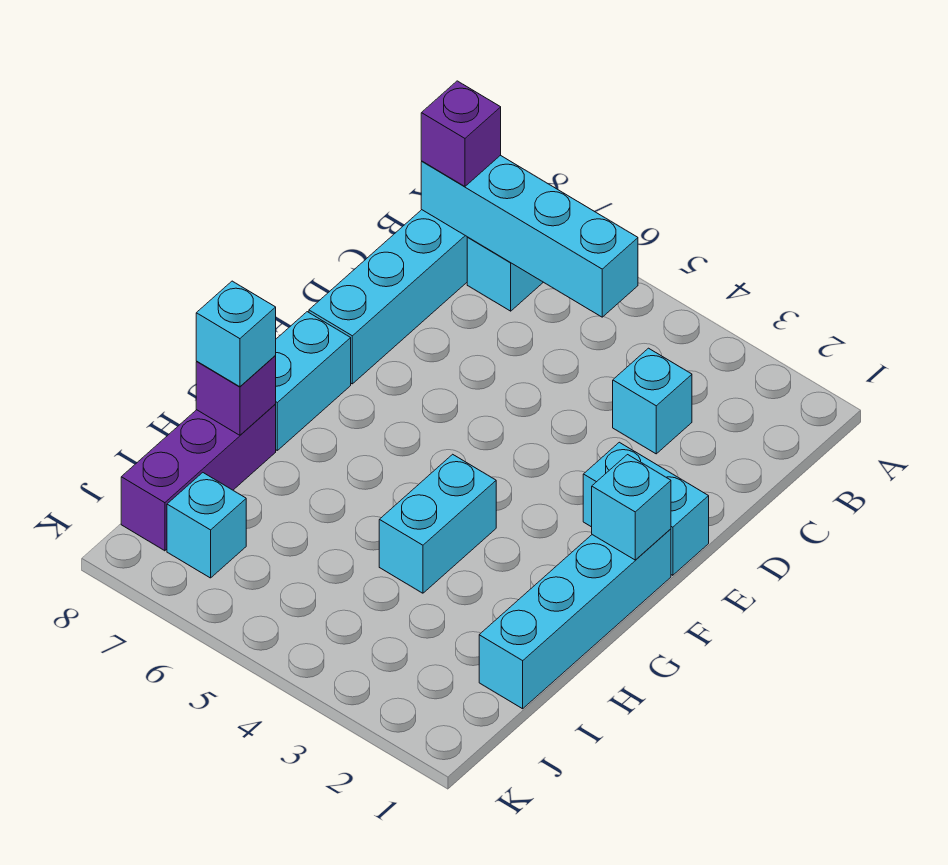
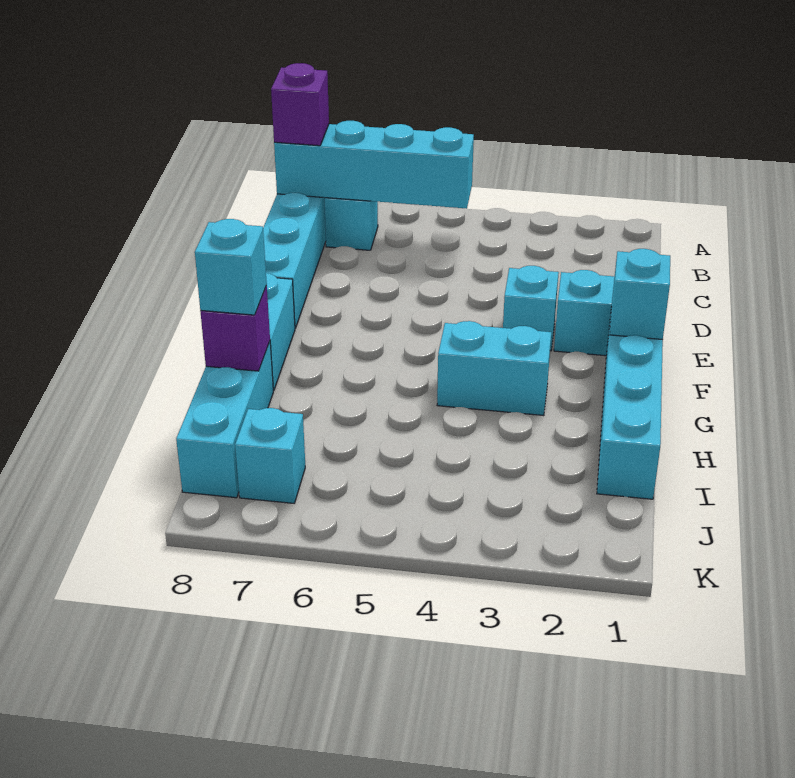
cyan brick C3 level 1 -> cyan brick E3 level 1
cyan brick G4:H4 level 1 -> cyan brick G3:G4 level 1
purple brick H8:J8 level 1 -> cyan brick H8:J8 level 1

